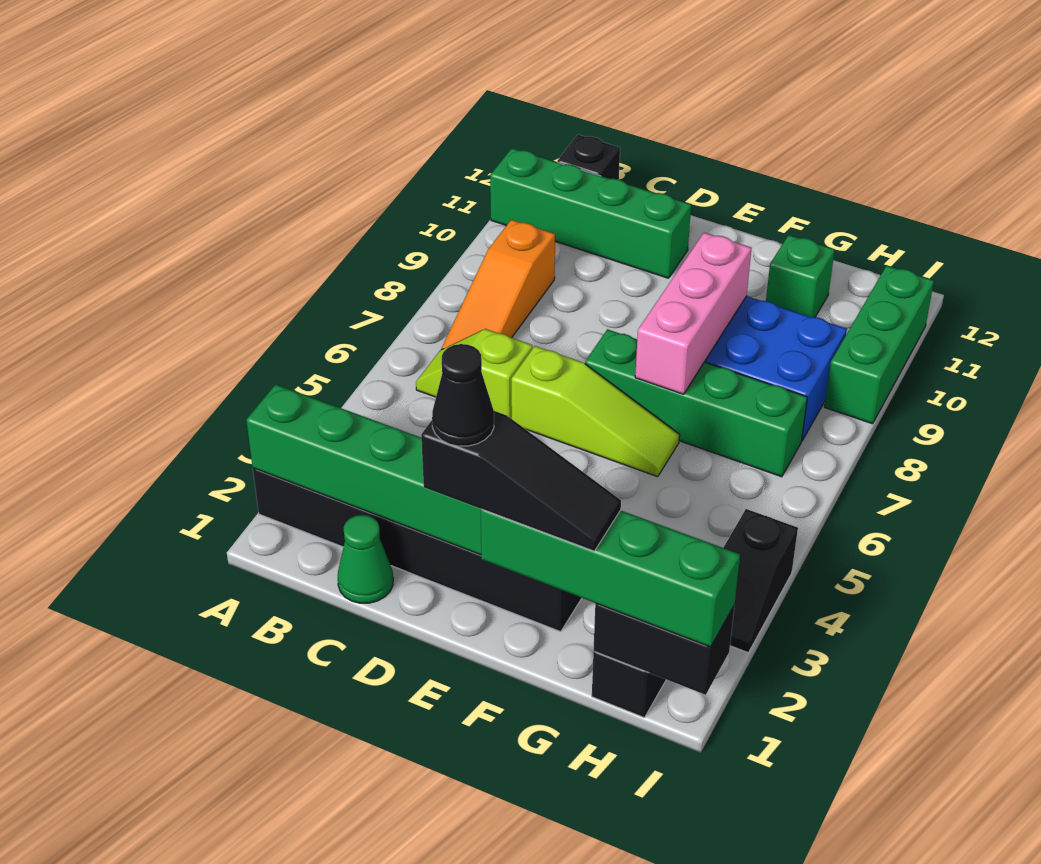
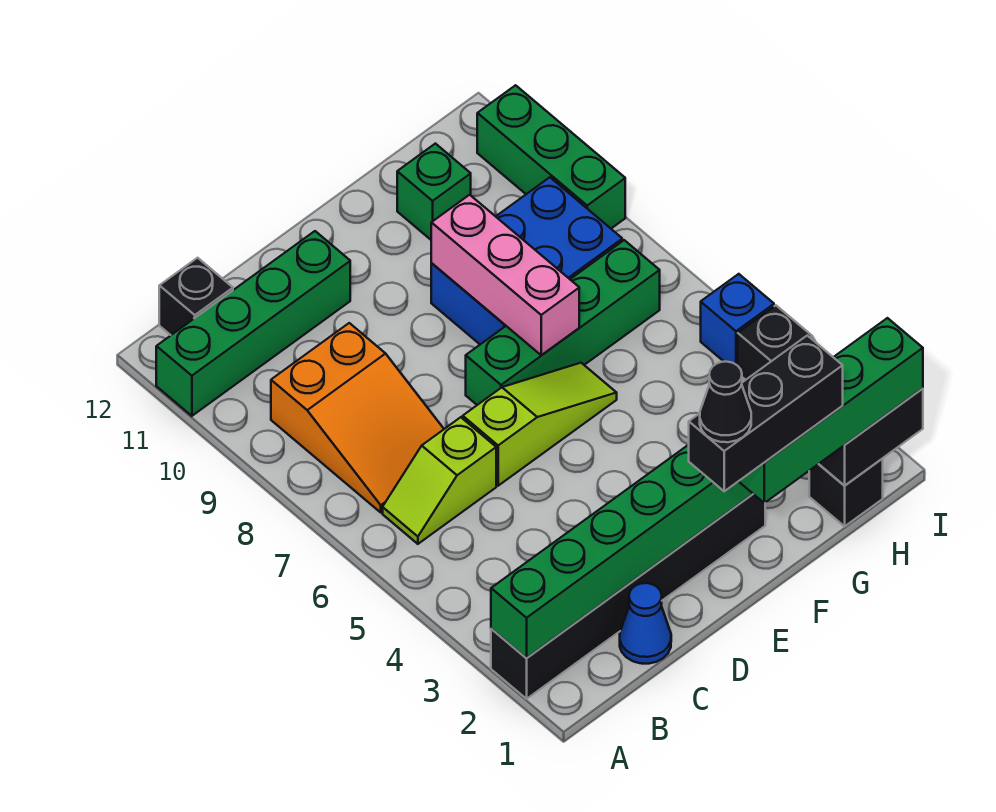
orange slope B7:B9 level 1 top 9 -> orange slope B7:C9 level 1 top 9
green cone C1 level 1 -> blue cone C1 level 1
black slope E1:G1 level 4 top E -> black brick E1:G1 level 4
none -> blue brick I5 level 1

